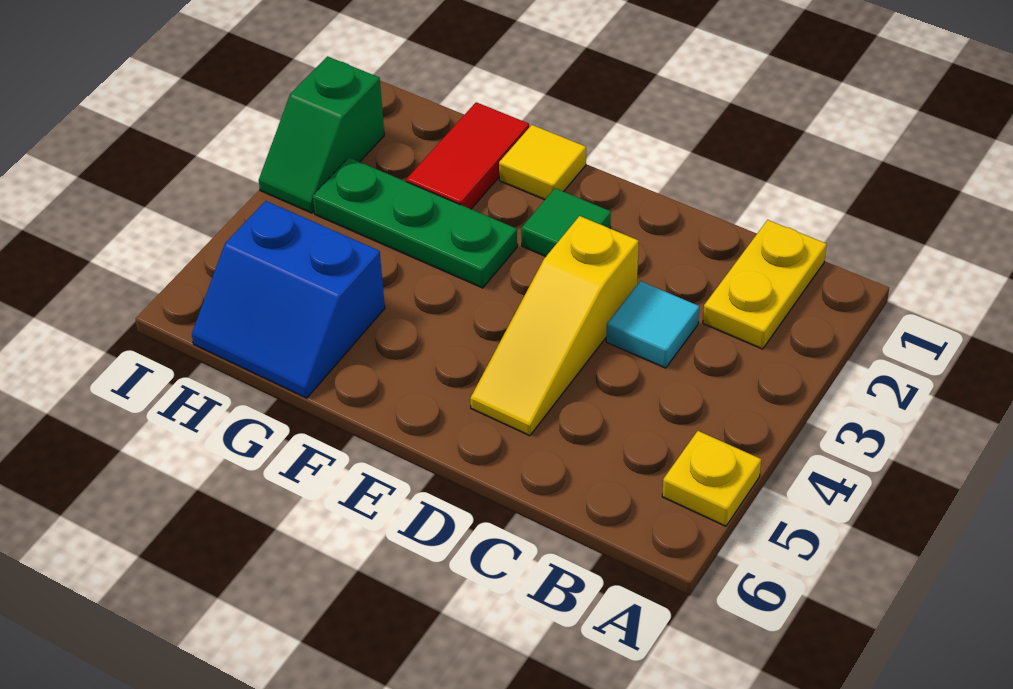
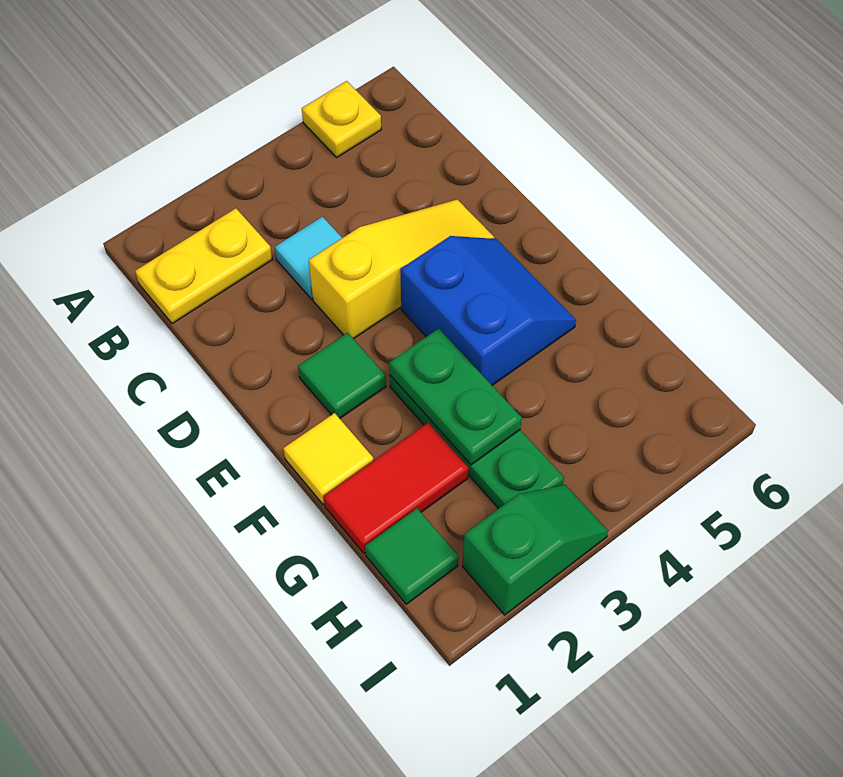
none -> green plate F3:G3 level 2
blue slope G5:H6 level 1 top 5 -> blue slope E4:F5 level 1 top 4
none -> green tile H1 level 1

